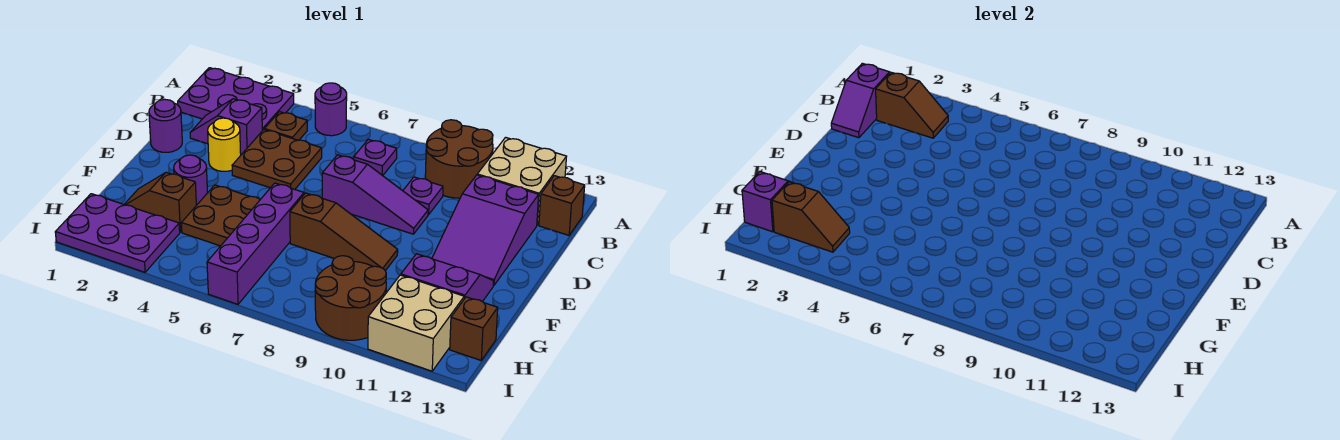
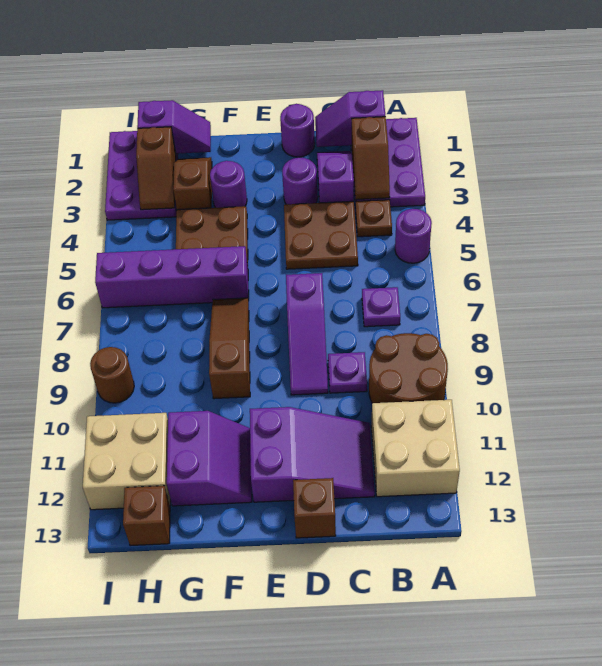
brown brick B13 level 1 -> brown brick D13 level 1
purple slope C11:E12 level 1 top C -> purple slope C11:E12 level 1 top E
yellow round brick D3 level 1 -> purple round brick D3 level 1
brown slope F7:F9 level 1 top 7 -> brown slope F7:F9 level 1 top 9
brown round brick H9:I10 level 1 -> brown round brick I9 level 1

